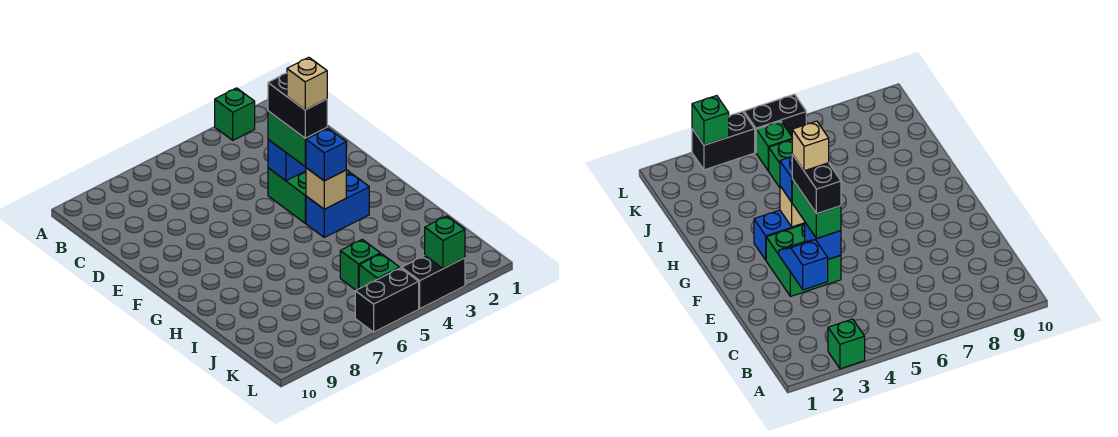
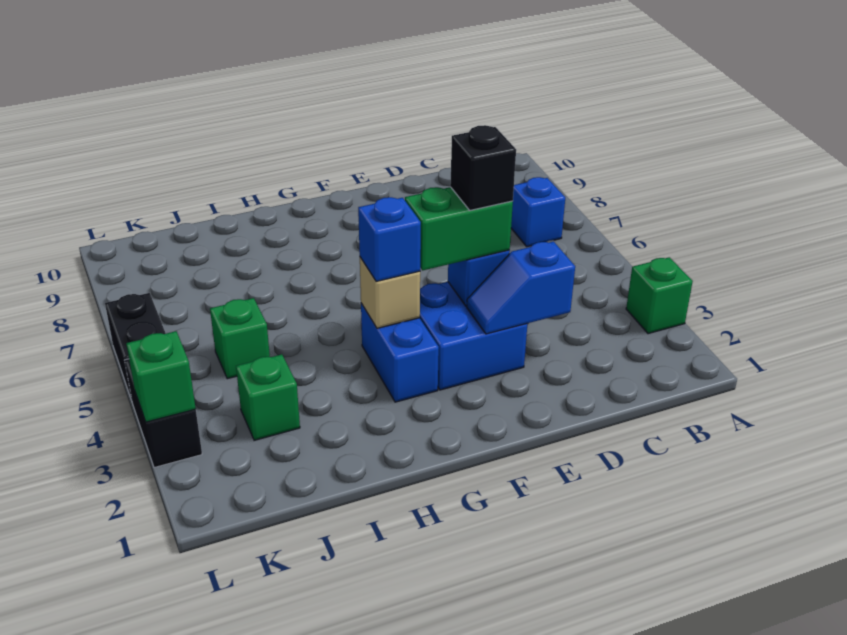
none -> blue brick B7 level 1
green brick E3:F4 level 1 -> blue brick E3:F4 level 1
black brick E4:F4 level 4 -> black brick E4 level 4
tan brick F4 level 5 -> none
green brick K5 level 1 -> green brick J3 level 1

